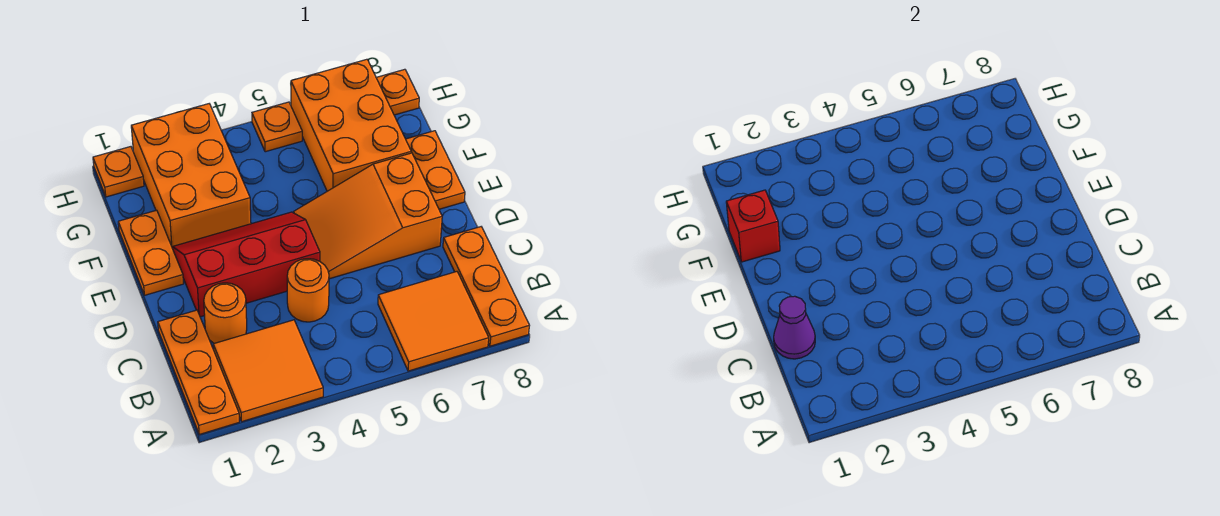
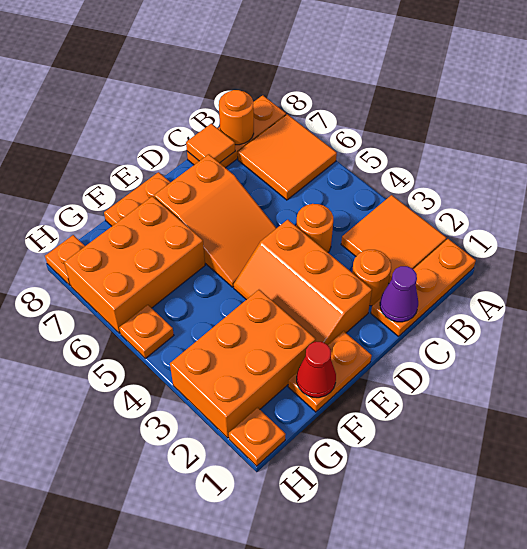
none -> orange round brick B8 level 2
none -> orange tile C8 level 2
red slope D2:E4 level 1 top D -> orange slope D2:E4 level 1 top D
red brick F1 level 2 -> red cone F1 level 2

